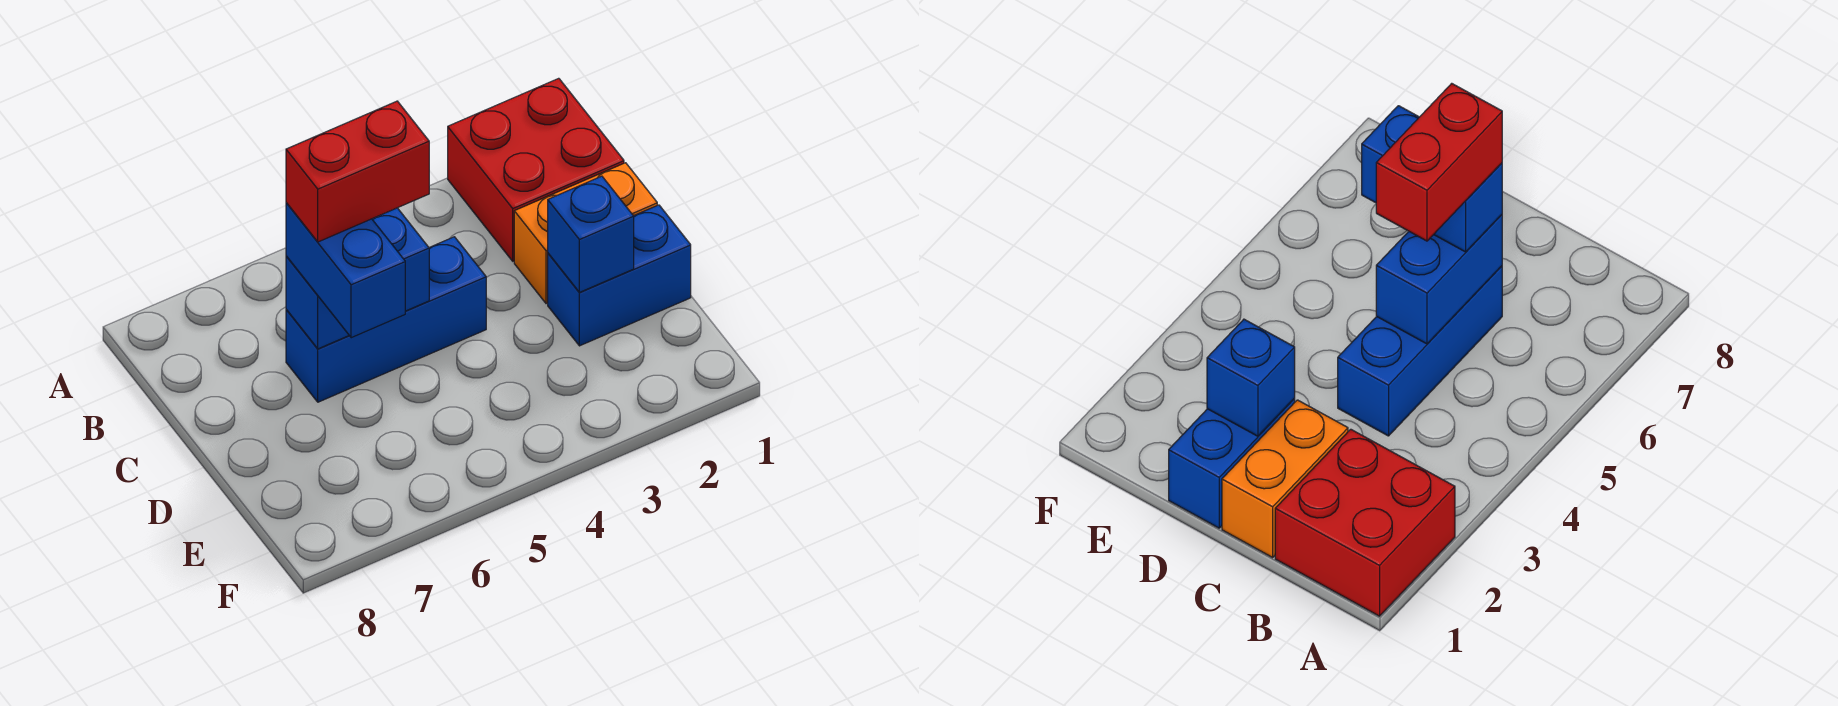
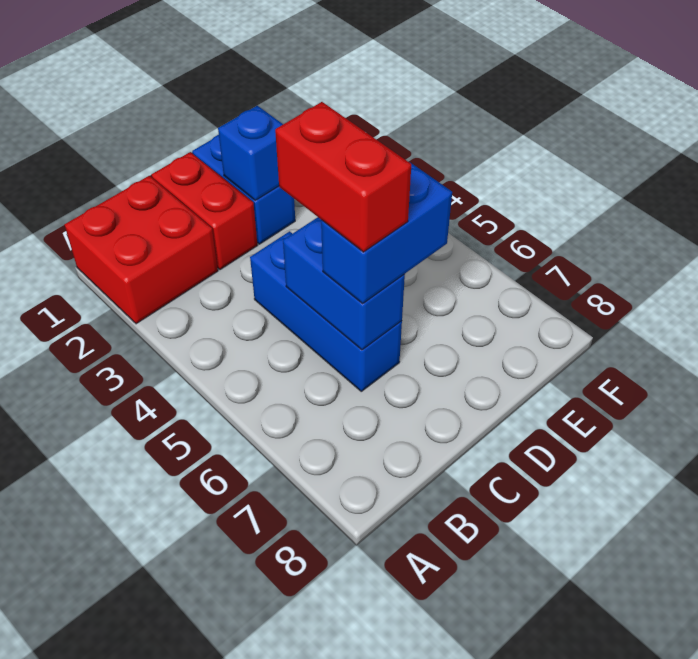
orange brick C1:C2 level 1 -> red brick C1:C2 level 1

